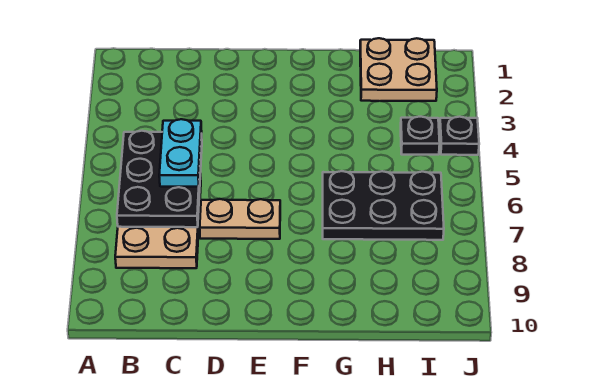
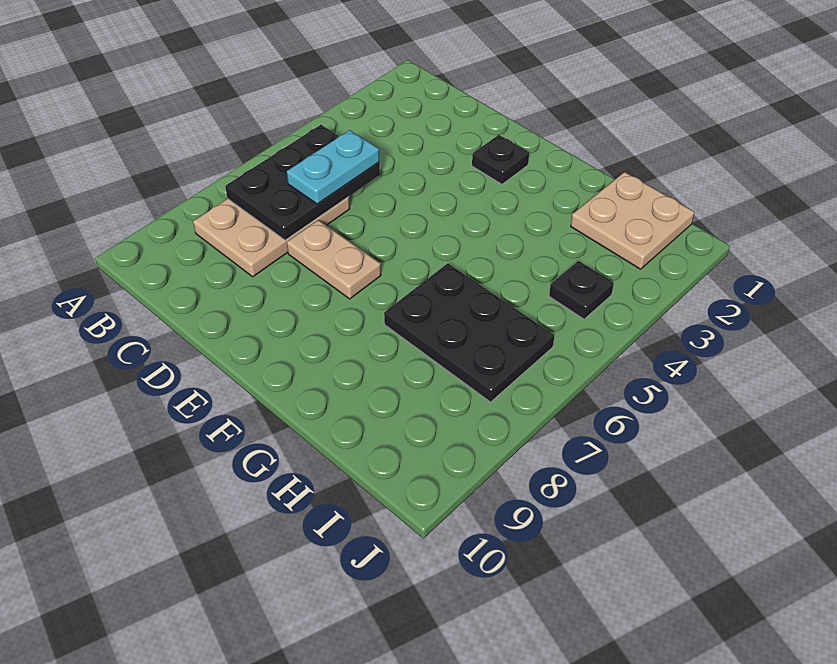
black plate J4 level 1 -> black plate E2 level 1

